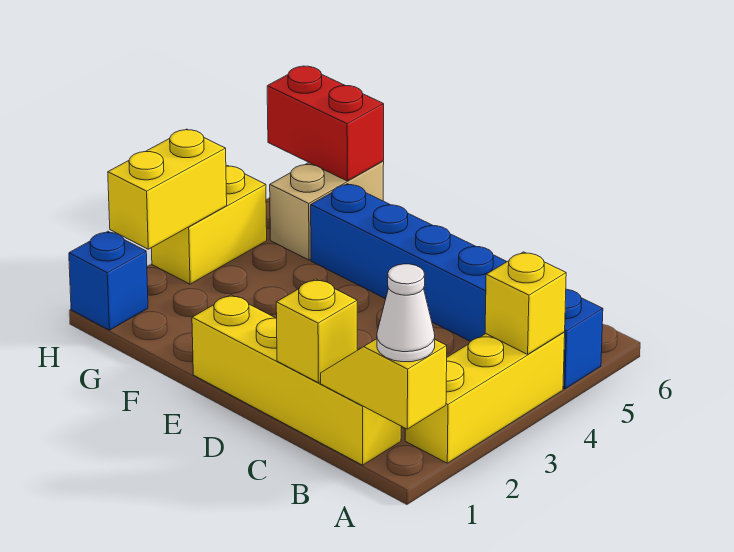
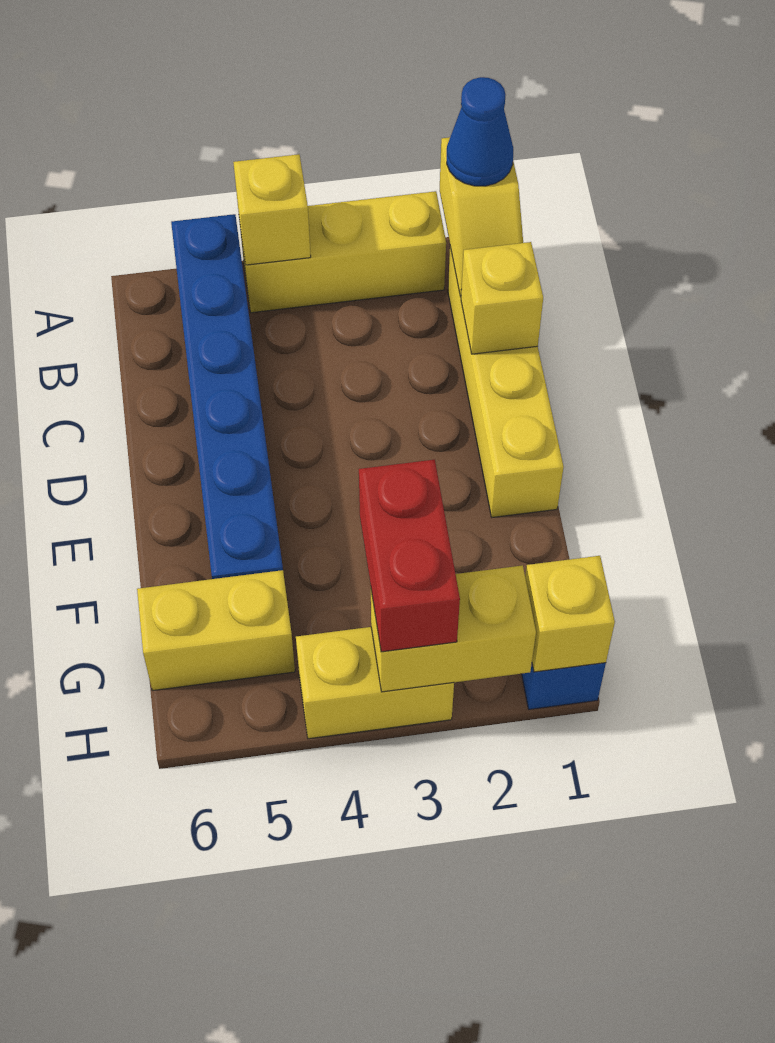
white cone A1 level 3 -> blue cone A1 level 3
tan brick G5:G6 level 1 -> yellow brick G5:G6 level 1
red brick G6:H6 level 2 -> red brick G3:H3 level 3
none -> yellow brick H1 level 2

